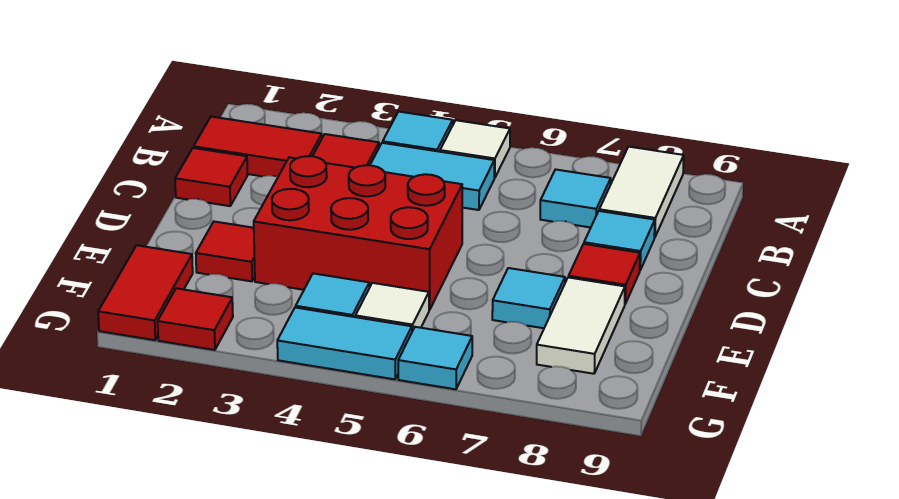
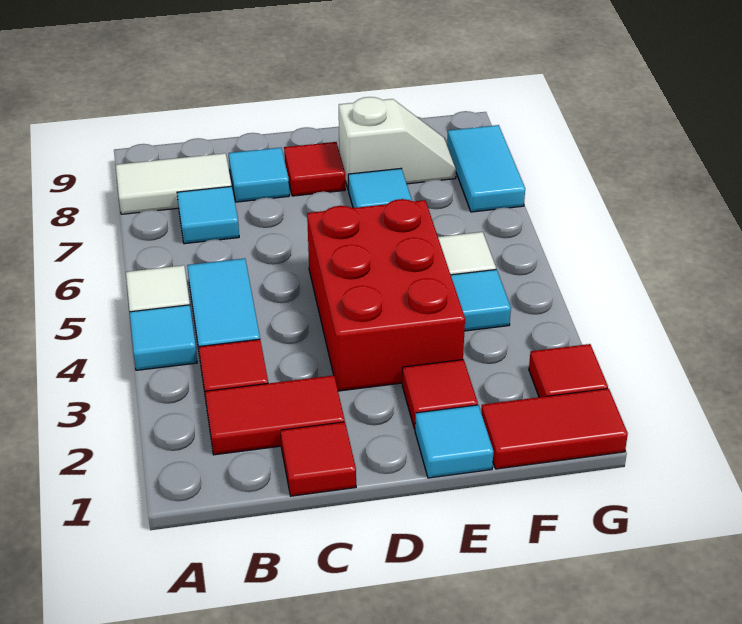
red tile B1:B2 level 1 -> red tile B2:C2 level 1
white tile E8:F8 level 1 -> white slope E8:F8 level 1 top E
cyan tile G4:G5 level 1 -> cyan tile G7:G8 level 1
cyan tile G6 level 1 -> cyan tile E1 level 1

